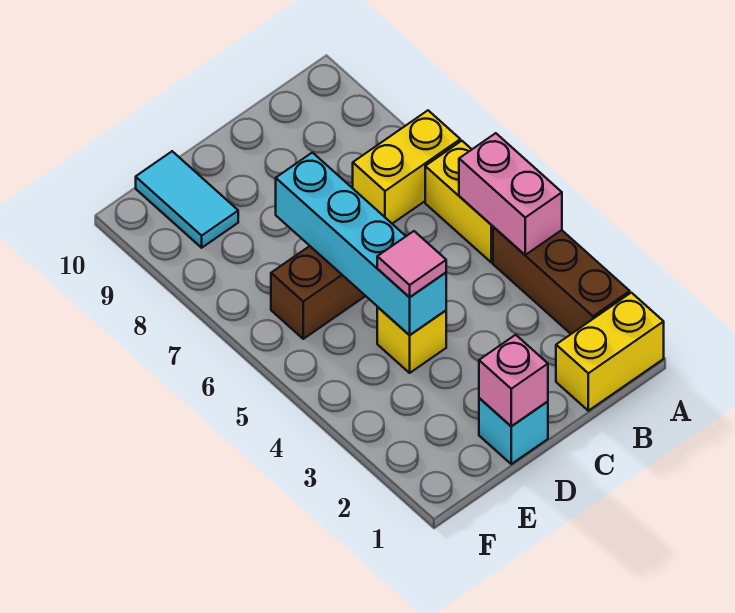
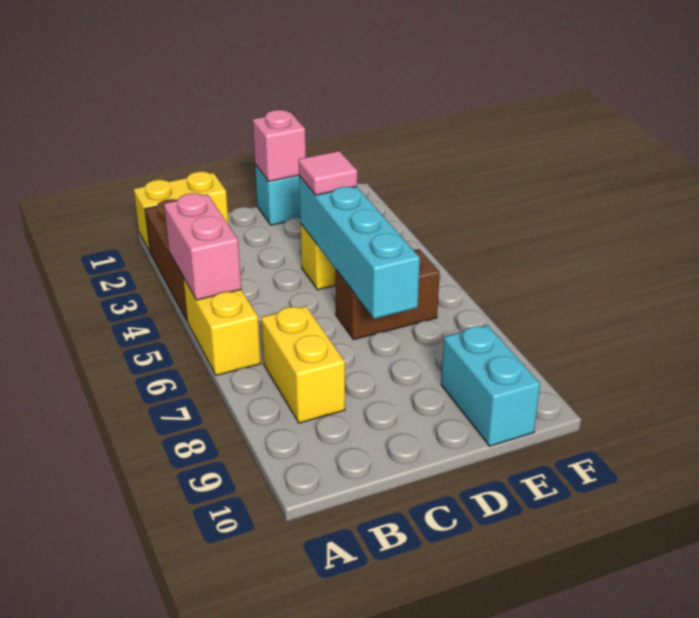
yellow brick A7:B7 level 1 -> yellow brick B7:B8 level 1
cyan tile E9:E10 level 1 -> cyan brick E9:E10 level 1

